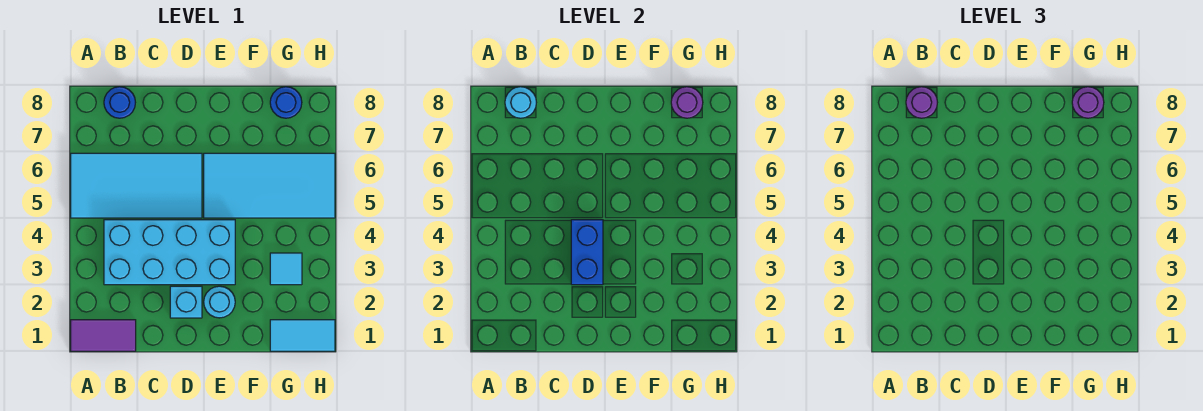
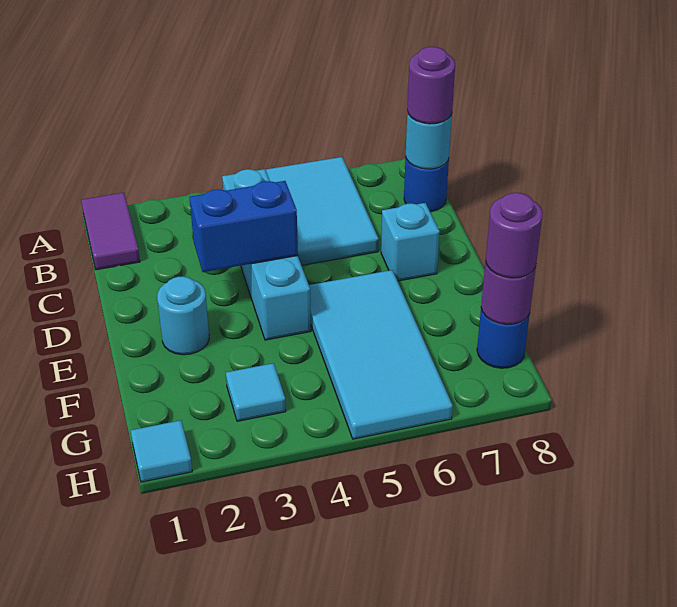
cyan tile A5:D6 level 1 -> cyan tile A5:C6 level 1
cyan brick B3:E4 level 1 -> cyan brick B4:E4 level 1
cyan brick D2 level 1 -> cyan brick D7 level 1
cyan tile G1:H1 level 1 -> cyan tile H1 level 1

